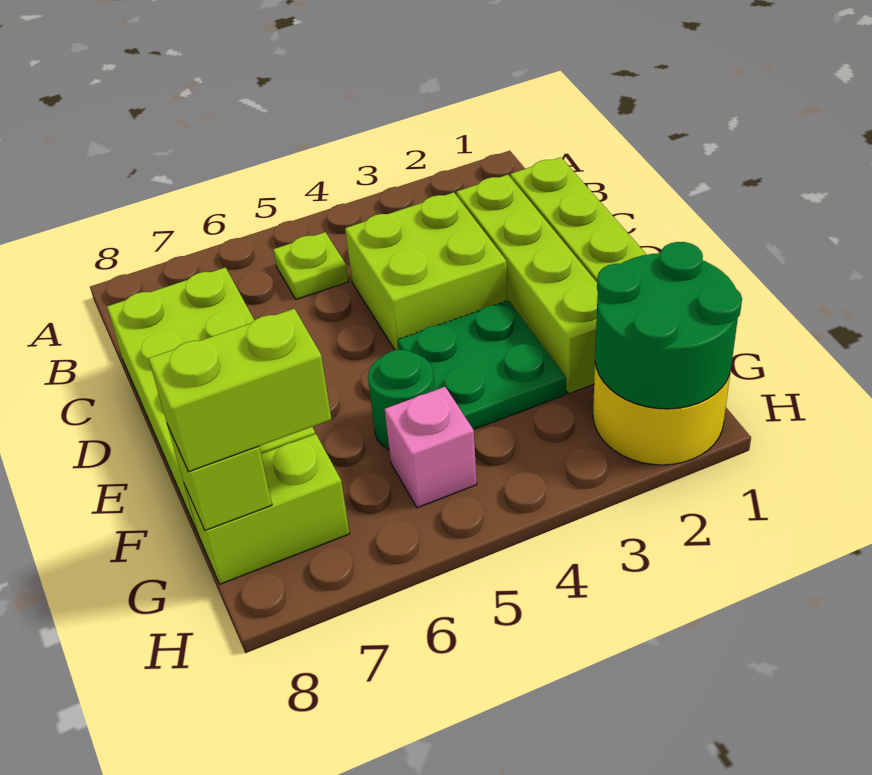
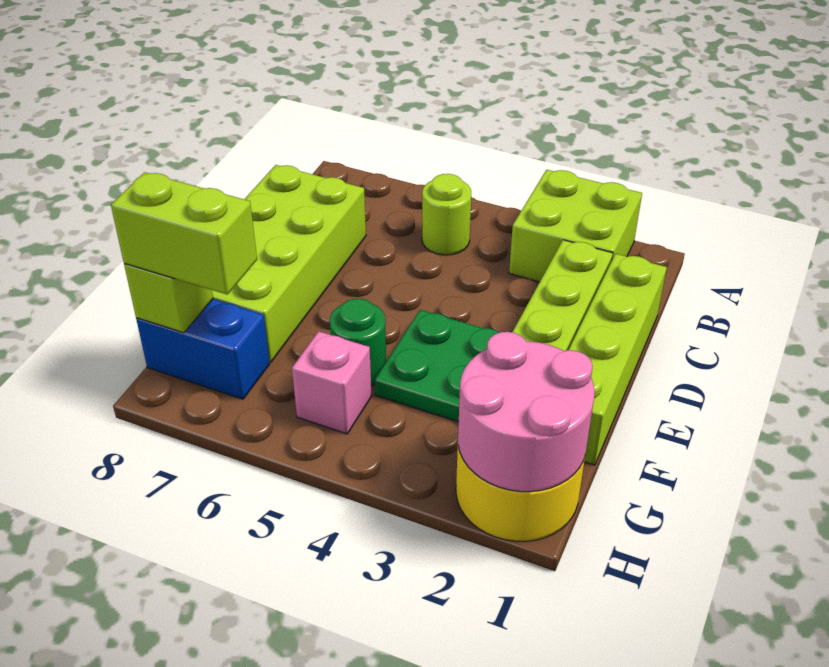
lime plate B5 level 1 -> lime round brick B5 level 1
lime brick C3:D4 level 1 -> lime brick A2:B3 level 1
green round brick G1:H2 level 2 -> pink round brick G1:H2 level 2
lime brick G7:G8 level 1 -> blue brick G7:G8 level 1

